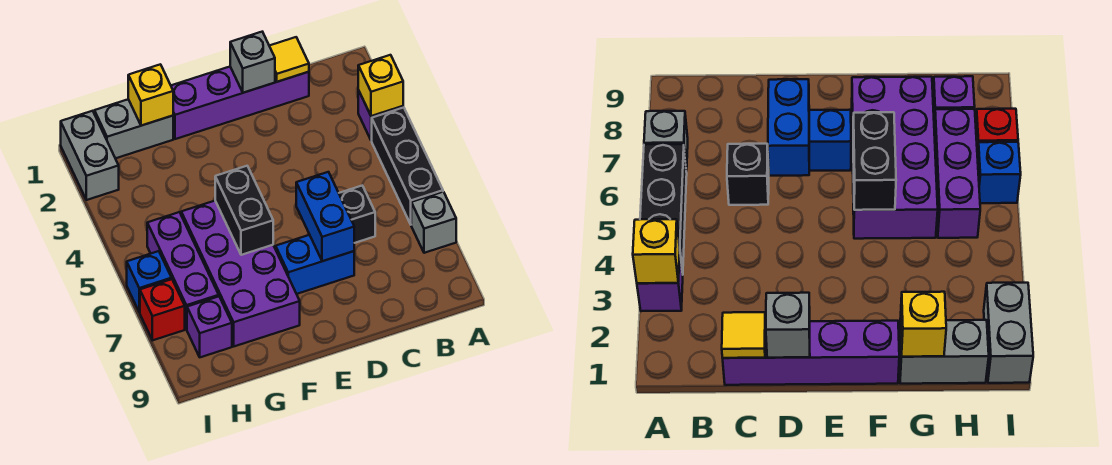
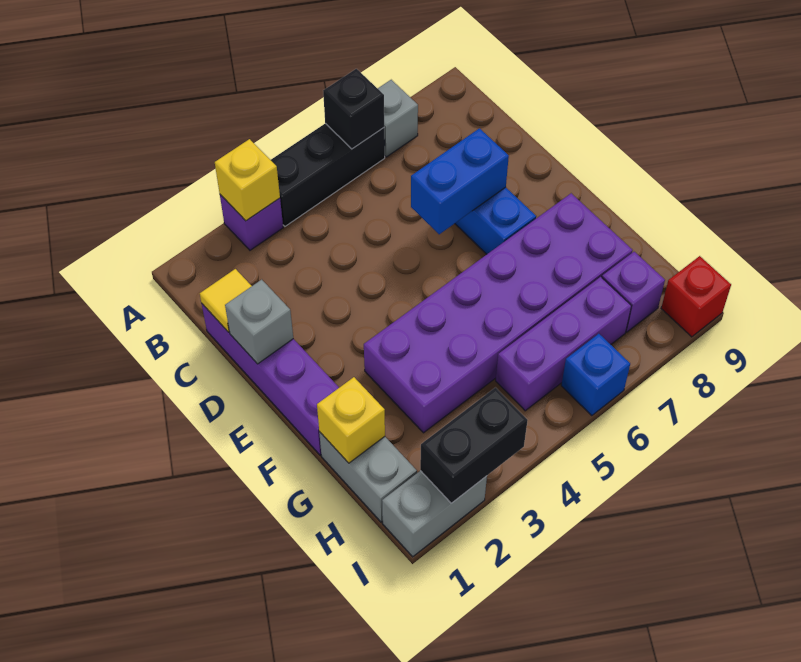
black brick C6 level 1 -> black brick A6 level 2
purple brick F5:G8 level 1 -> purple brick F3:G8 level 1
black brick F5:F6 level 2 -> black brick I2:I3 level 2
red brick I7 level 1 -> red brick I9 level 1

